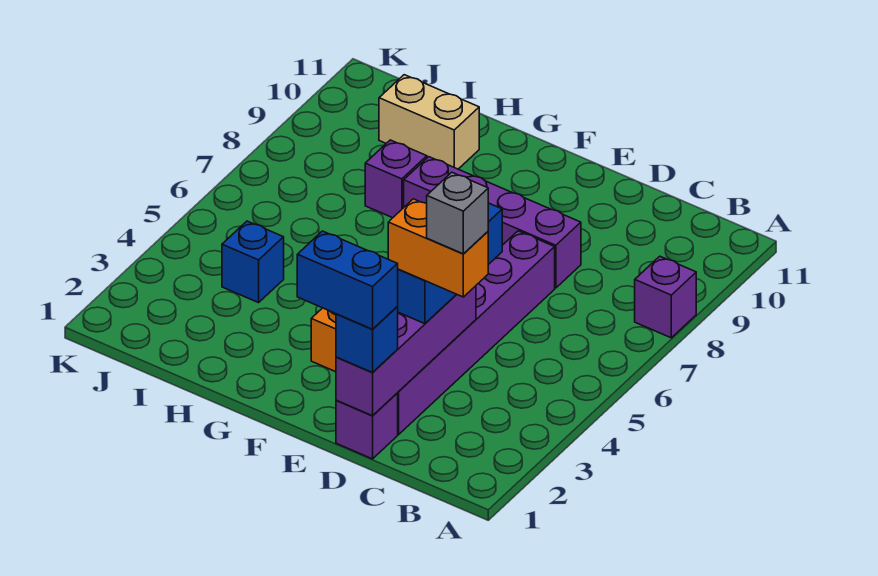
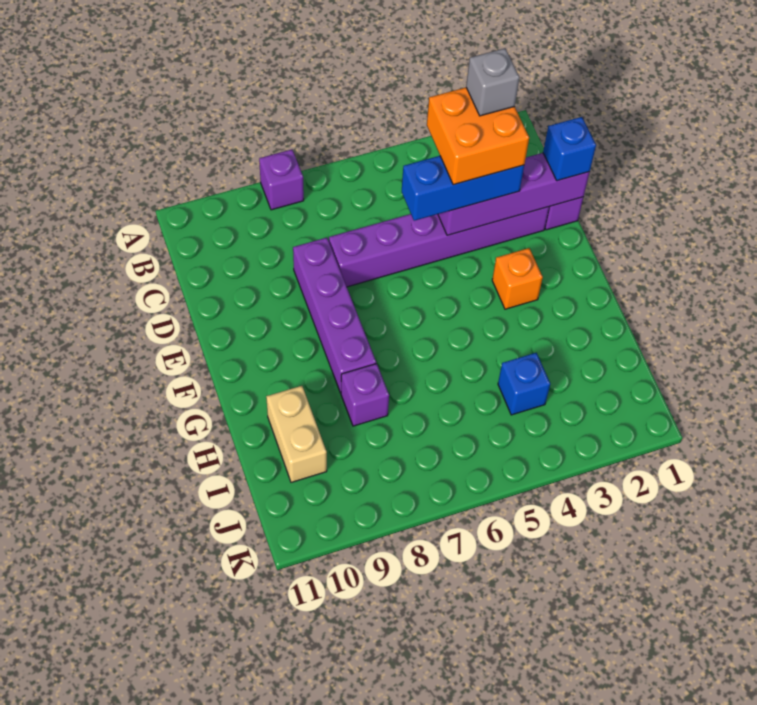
orange brick C3:D3 level 4 -> orange brick C3:D4 level 4
blue brick D1:E1 level 4 -> none

